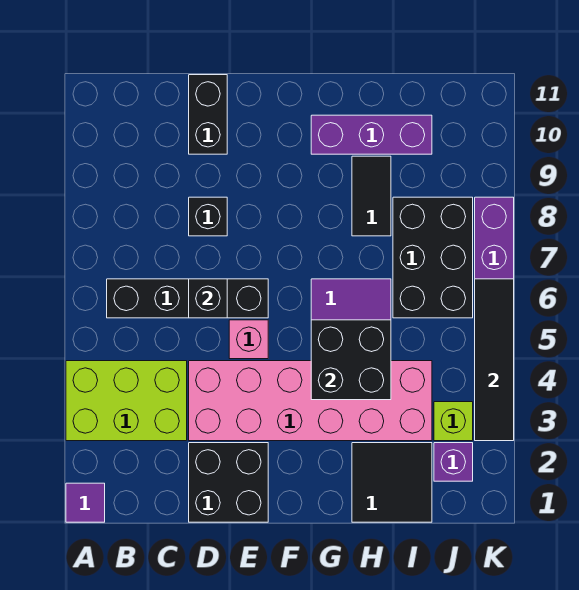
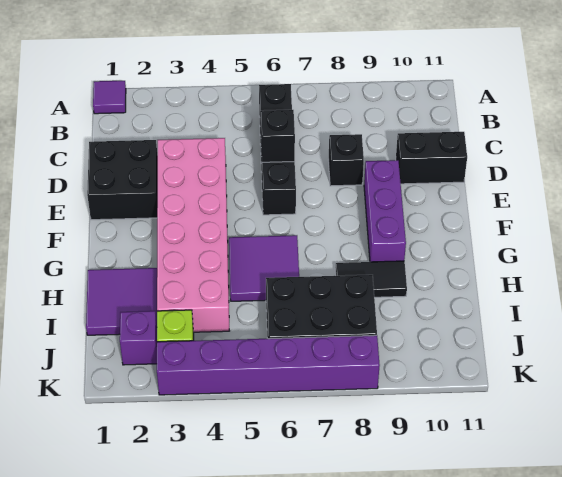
lime brick A3:C4 level 1 -> none
pink brick E5 level 1 -> none
black brick G4:H5 level 2 -> none
purple brick G10:I10 level 1 -> purple brick E9:G9 level 1
black tile H1:I2 level 1 -> purple tile H1:I2 level 1
black tile K3:K6 level 2 -> none

